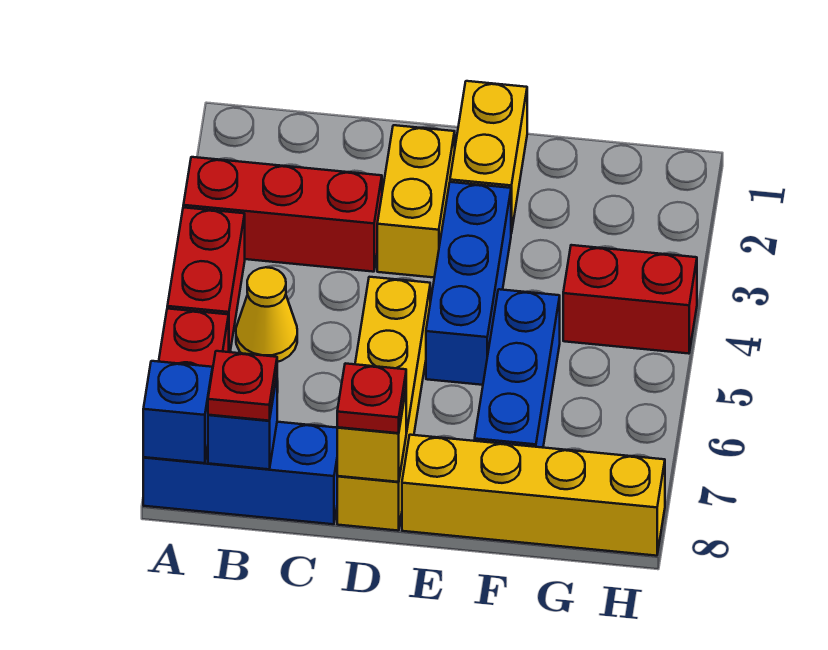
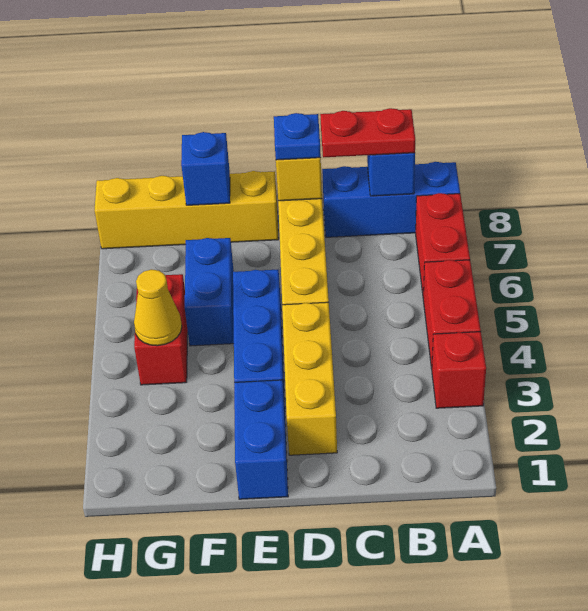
red brick A3:C3 level 1 -> red brick A3 level 1
blue brick A8 level 2 -> blue brick F8 level 2
yellow cone B5 level 1 -> yellow cone G4 level 2
red plate B8 level 3 -> red plate B8:C8 level 3
yellow brick D2:D3 level 1 -> yellow brick D2:D4 level 1
red plate D8 level 3 -> blue plate D8 level 3
yellow brick E1:E2 level 1 -> blue brick E1:E2 level 1
blue brick F5:F7 level 1 -> blue brick F5:F6 level 1
red brick G4:H4 level 1 -> red brick G4:G5 level 1

